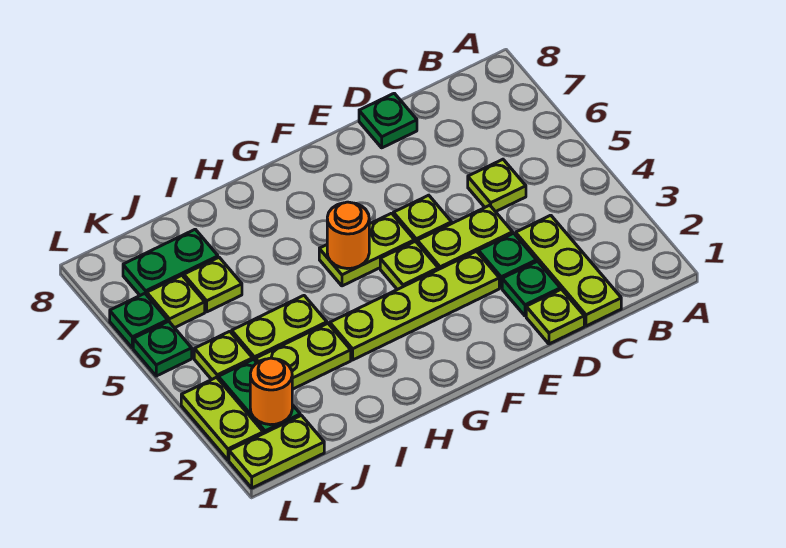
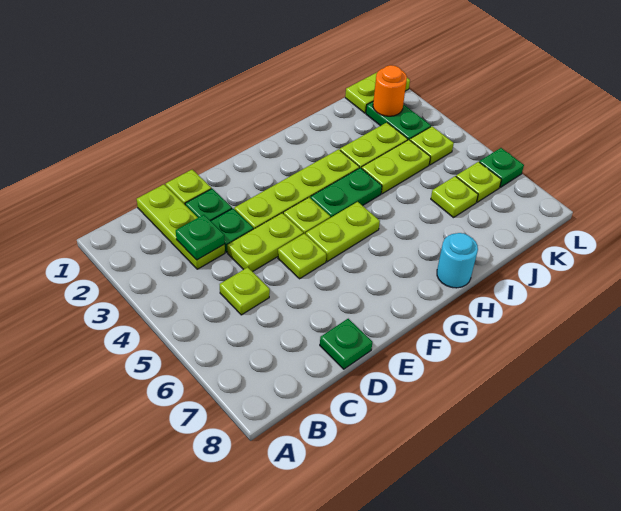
orange round brick G5 level 2 -> none
none -> cyan round brick H8 level 1
green plate J7:K7 level 1 -> green plate G4:H4 level 1
lime plate L2:L3 level 1 -> none
green plate L5 level 1 -> green plate C3 level 2

